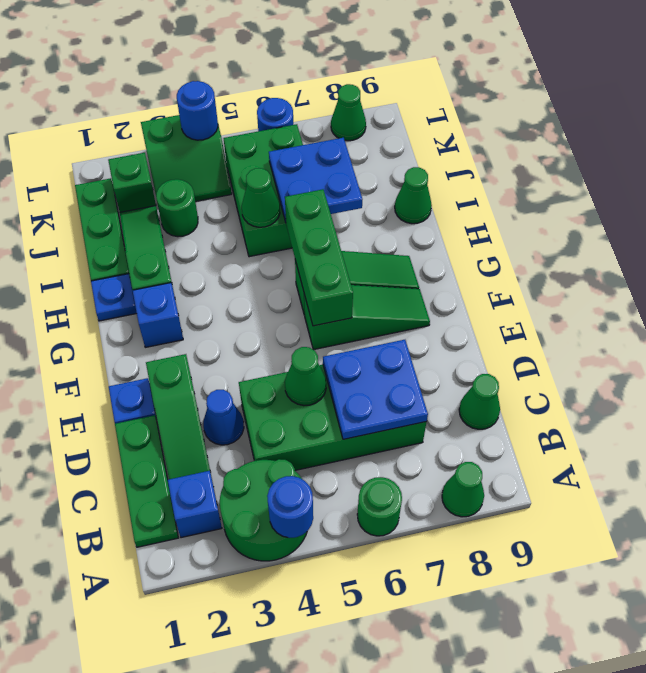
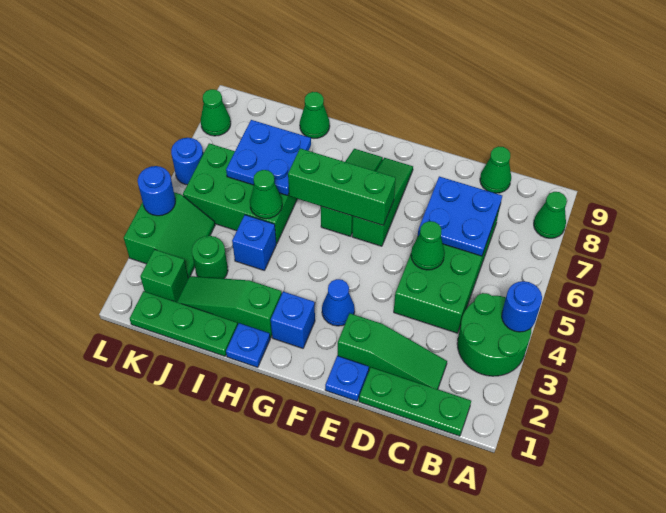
green round brick A6 level 1 -> none
blue brick B2 level 1 -> blue brick I4 level 1
blue cone D3 level 1 -> blue cone F3 level 1

